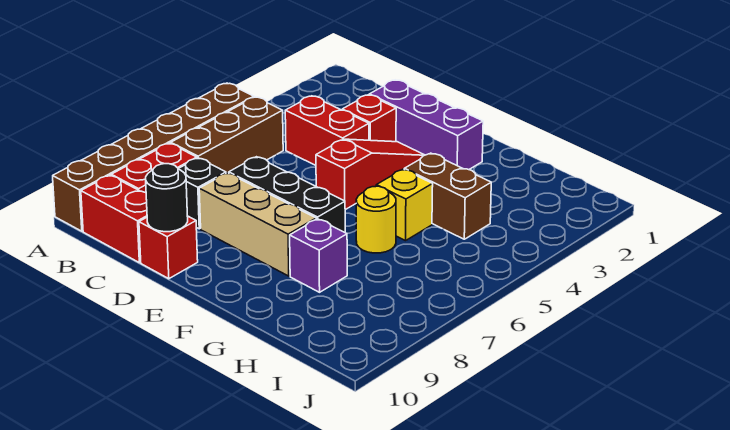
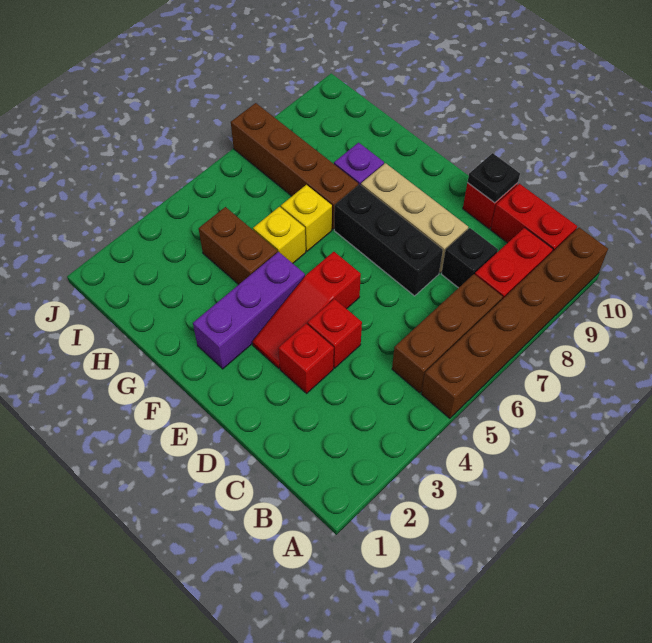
red brick C4:D4 level 1 -> red brick D4 level 1
purple brick D2:F2 level 1 -> purple brick F2:F4 level 1
black round brick D10 level 2 -> black plate D10 level 2
yellow round brick G6 level 1 -> yellow brick G6 level 1
none -> brown brick G7:J7 level 1

